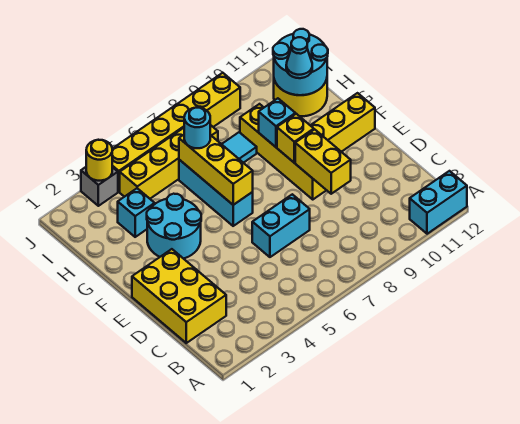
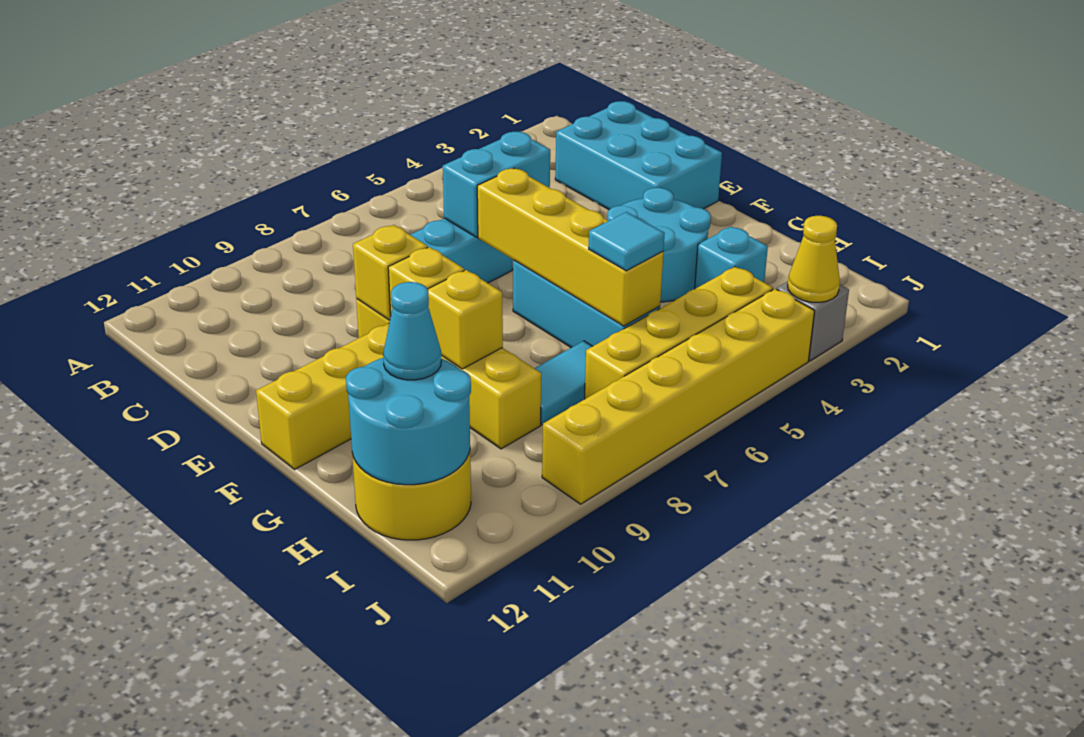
cyan brick A11:A12 level 1 -> cyan brick D5:D6 level 2
yellow brick C1:E2 level 1 -> cyan brick C1:E2 level 1
yellow brick D9:E9 level 2 -> yellow brick E9 level 2
yellow brick F6:H6 level 2 -> yellow brick E6:H6 level 2
cyan brick G9 level 2 -> yellow brick G9 level 2
cyan round brick H6 level 3 -> cyan tile H6 level 3
yellow round brick J3 level 2 -> yellow cone J3 level 2

